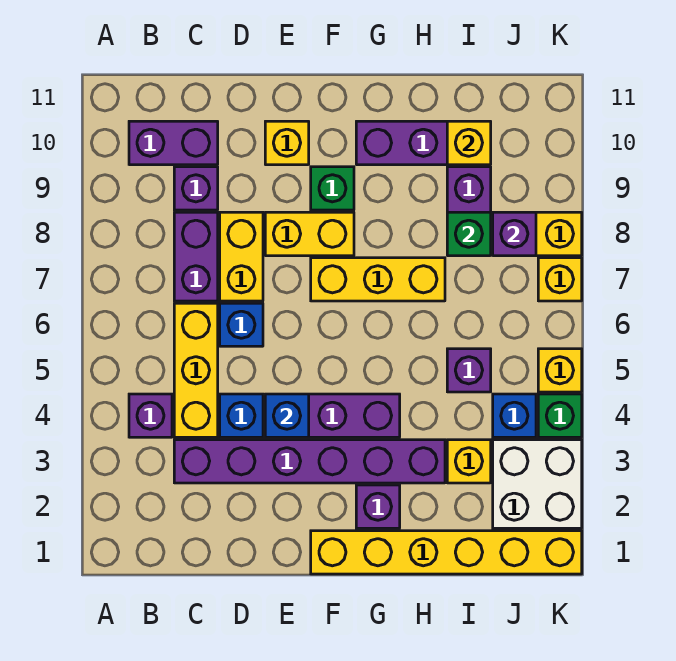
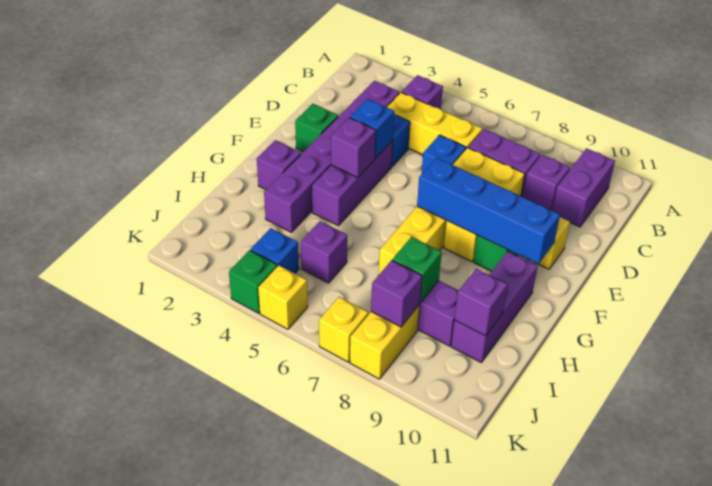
none -> green brick E2 level 1
yellow brick F1:K1 level 1 -> none
none -> purple brick F4 level 2
none -> blue brick F7:F10 level 2
yellow brick I3 level 1 -> none
yellow brick I10 level 2 -> purple brick I10 level 2
white brick J2:K3 level 1 -> none

